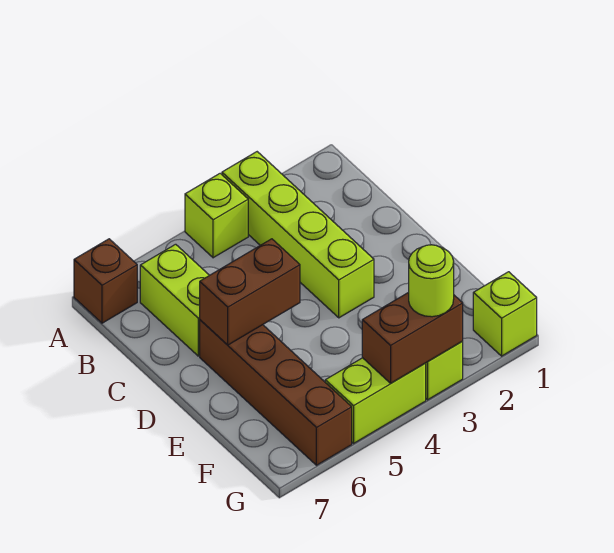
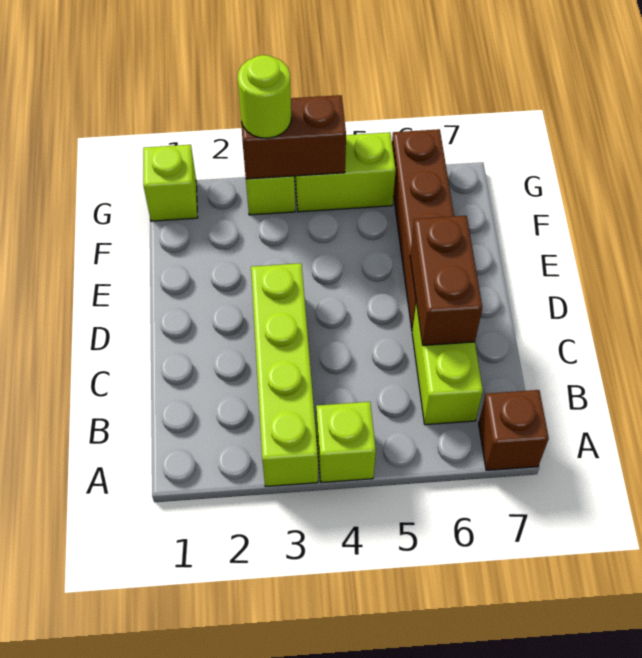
brown brick D5:D6 level 2 -> brown brick C6:D6 level 2

